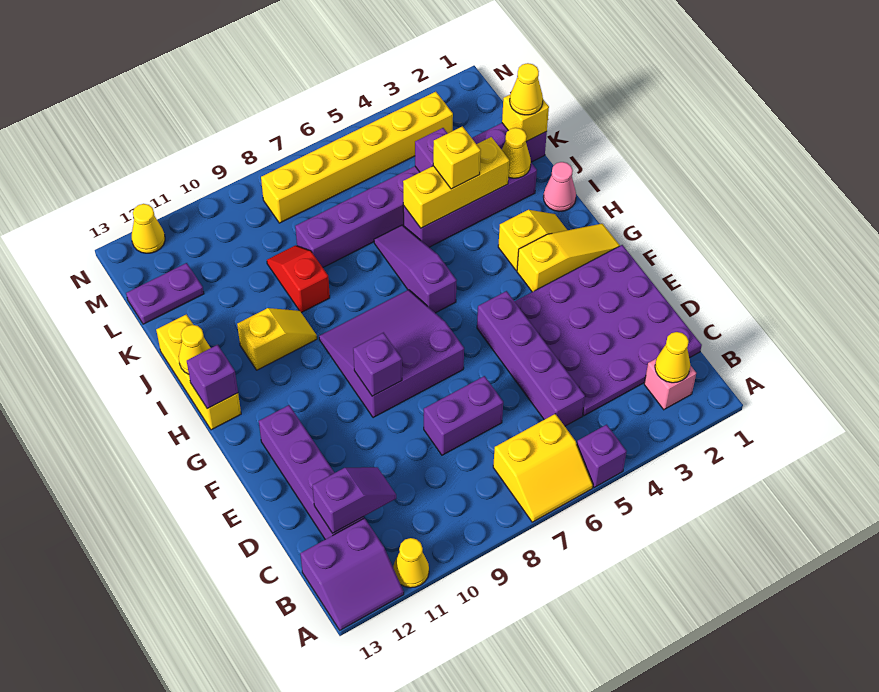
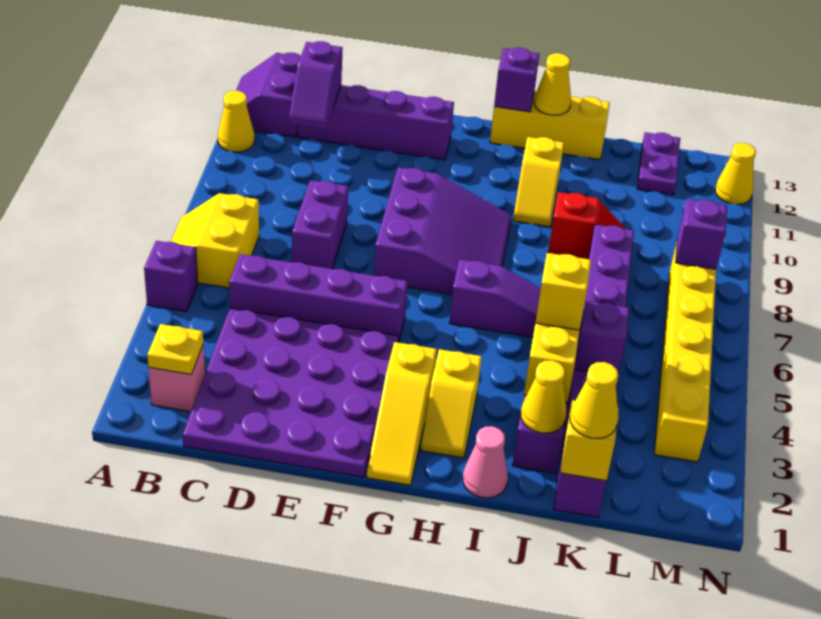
yellow cone B2 level 2 -> yellow plate B2 level 2
purple brick F9 level 2 -> purple brick M8 level 2

